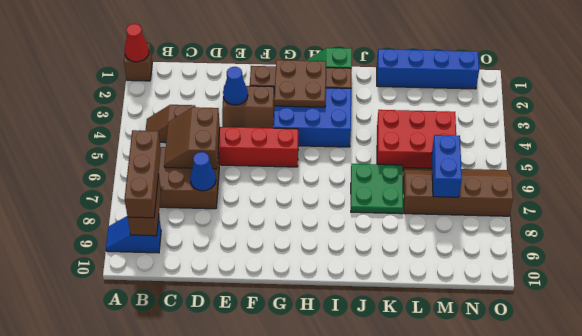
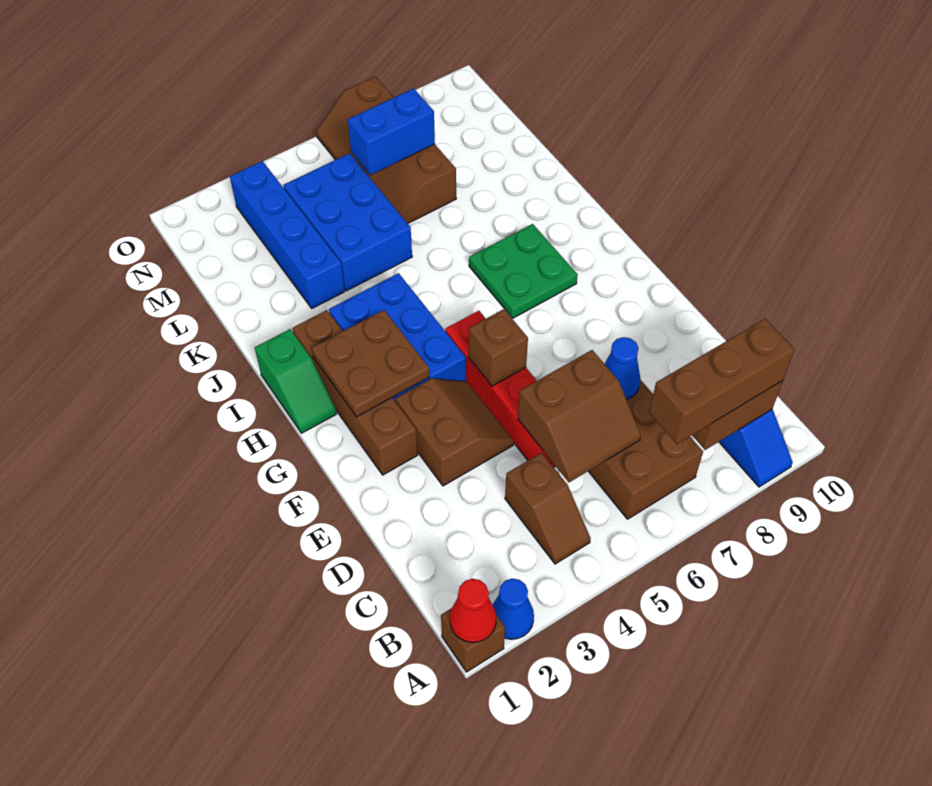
blue cone E3 level 2 -> blue cone A2 level 1
none -> brown brick F5 level 2
green plate J6:K7 level 1 -> green plate H7:I8 level 1
blue brick K1:N1 level 1 -> blue brick K3:N3 level 1
red brick K4:M5 level 1 -> blue brick K4:M5 level 1

